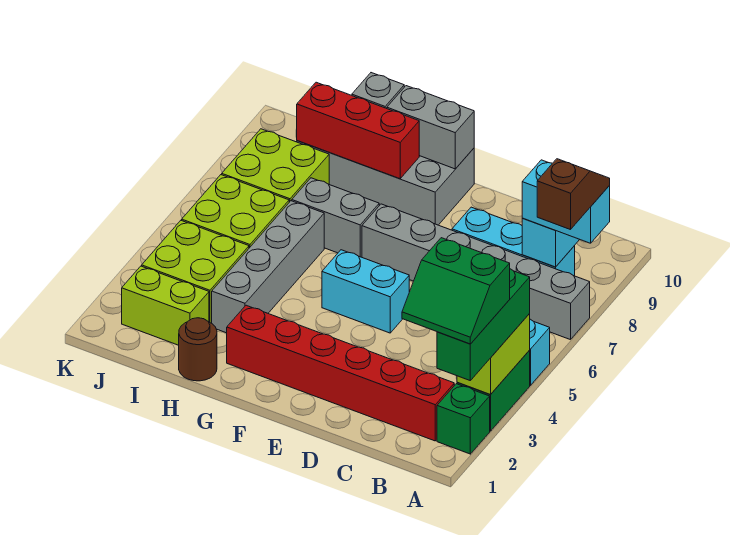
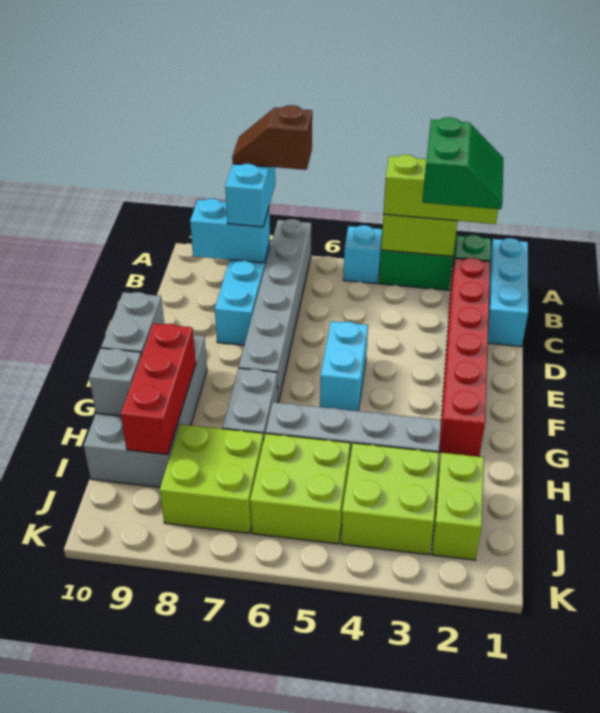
none -> cyan brick A1:C1 level 1
green brick A2:A4 level 3 -> lime brick A2:A4 level 3
brown round brick H1 level 1 -> none

